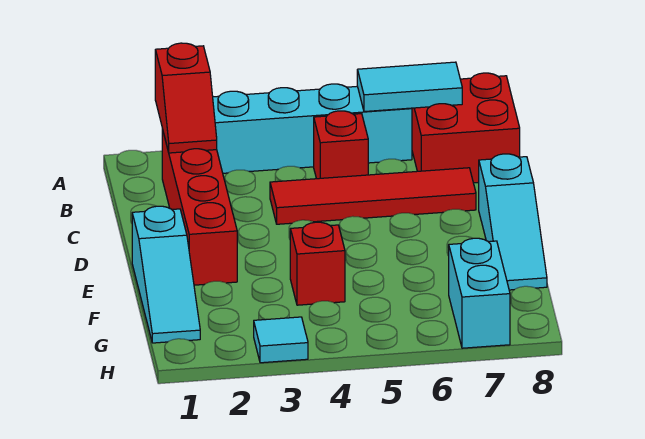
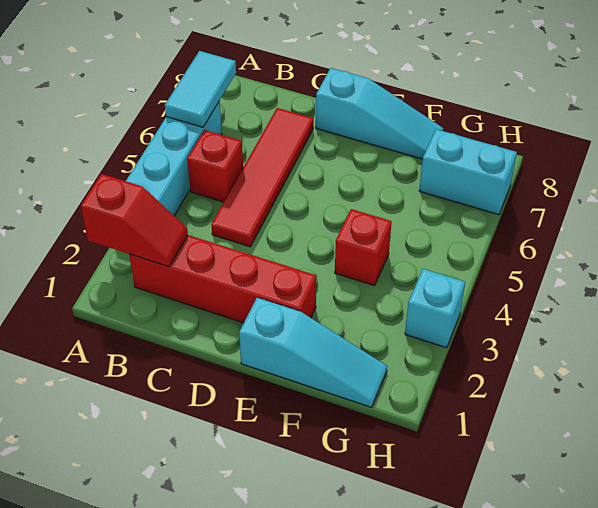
red brick A7:B8 level 1 -> none
cyan tile H3 level 1 -> cyan brick H3 level 1

